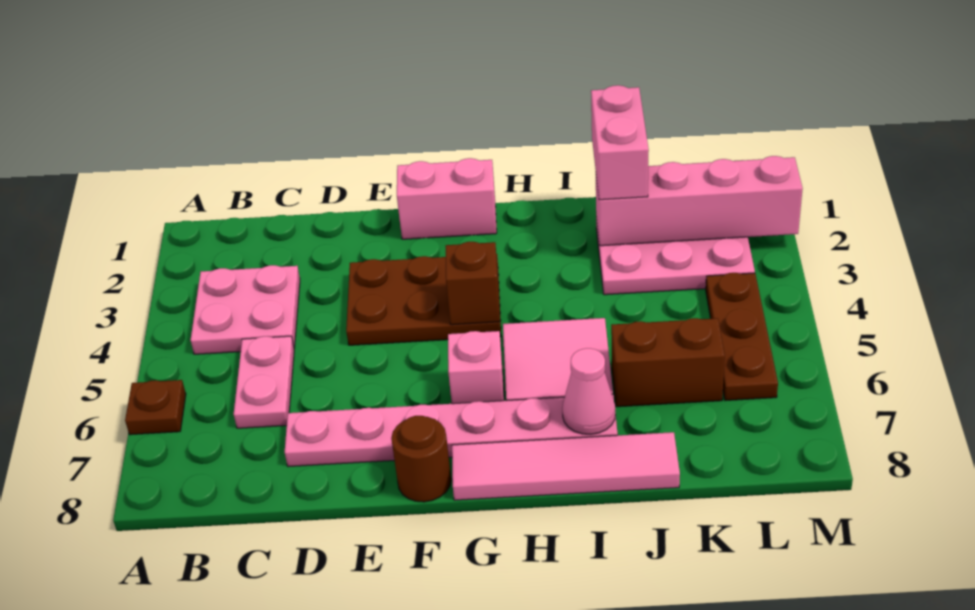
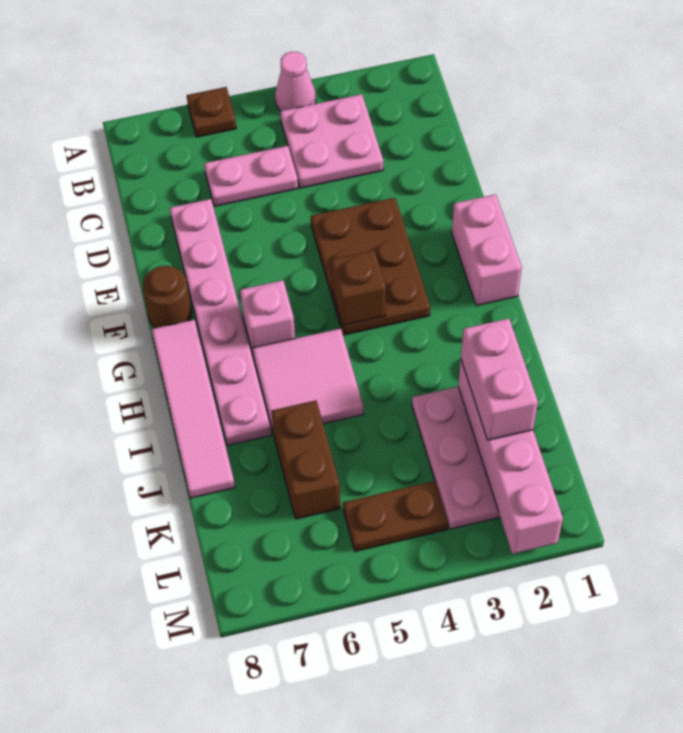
pink cone I7 level 2 -> pink cone A4 level 1
pink brick J1:J2 level 3 -> pink brick J2:K2 level 3
brown plate L4:L6 level 1 -> brown plate L4:L5 level 1

